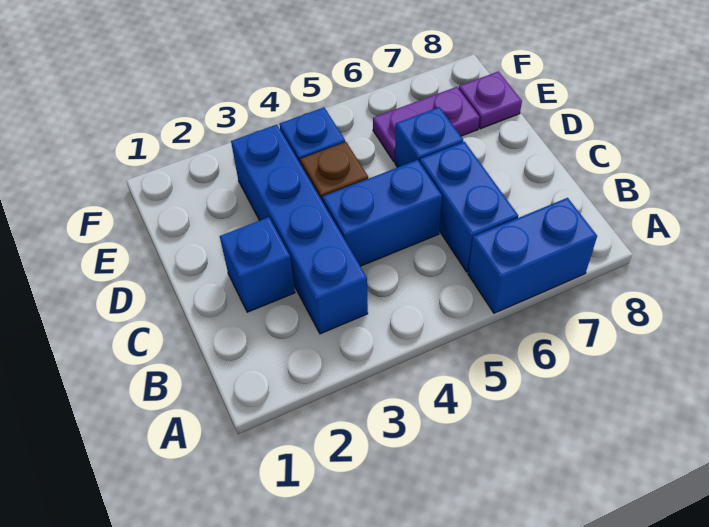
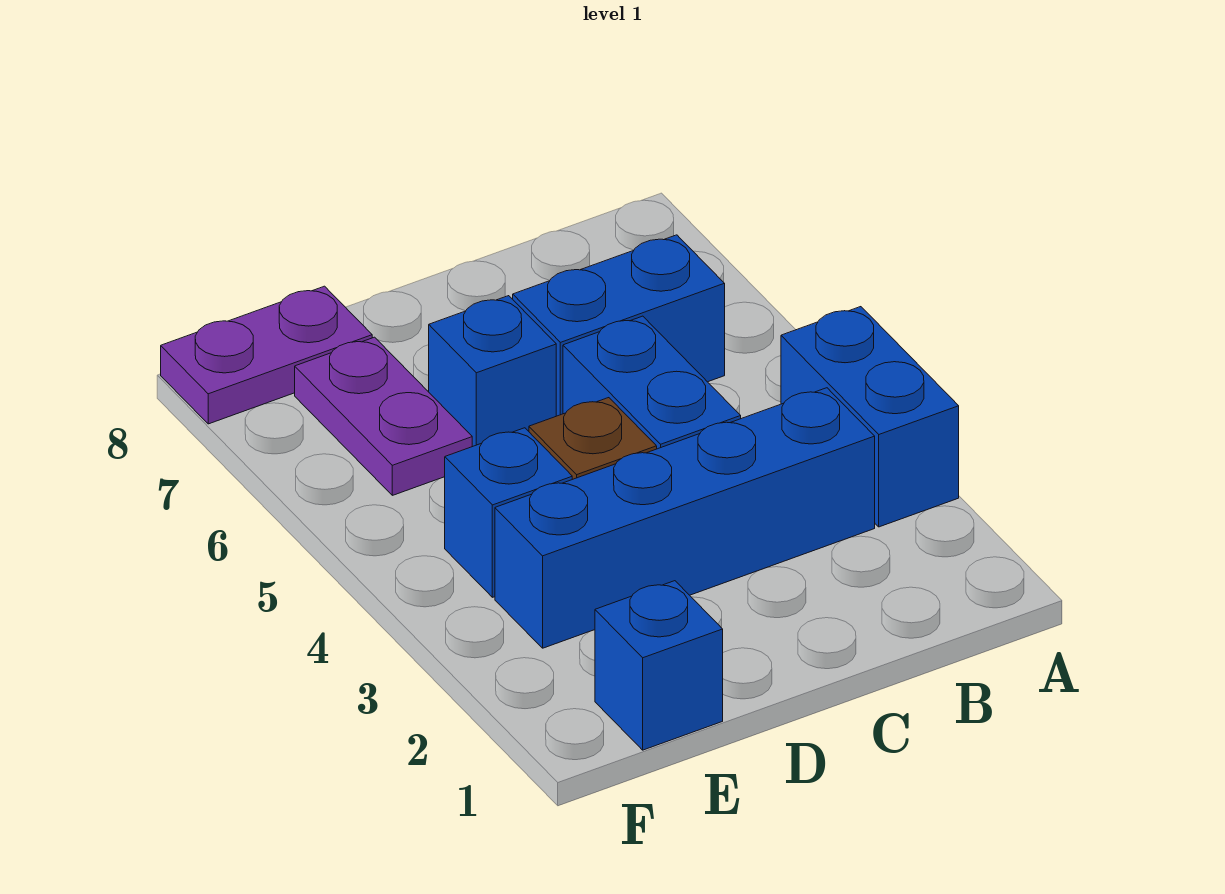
blue brick A6:A7 level 1 -> blue brick A3:A4 level 1
blue brick C2 level 1 -> blue brick E1 level 1
purple plate E8 level 1 -> purple plate E8:F8 level 1

